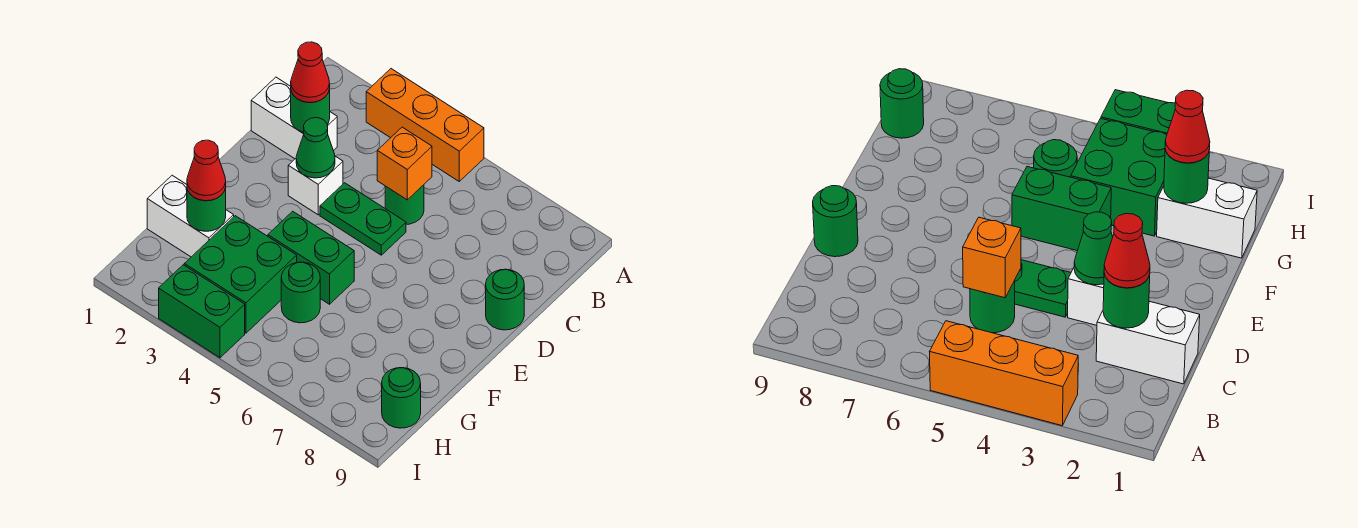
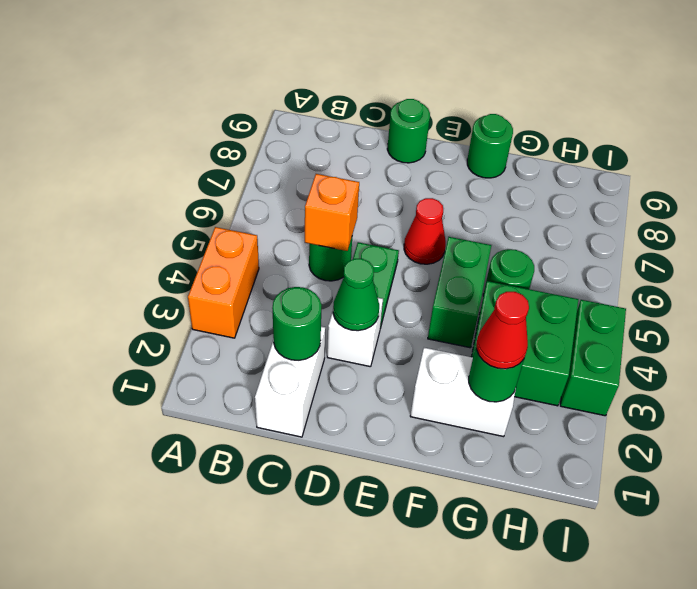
orange brick A3:A5 level 1 -> orange brick A3:A4 level 1
red cone C2 level 3 -> red cone E6 level 1
white brick G1:G2 level 1 -> white brick F2:G2 level 1
green round brick H9 level 1 -> green round brick F9 level 1

